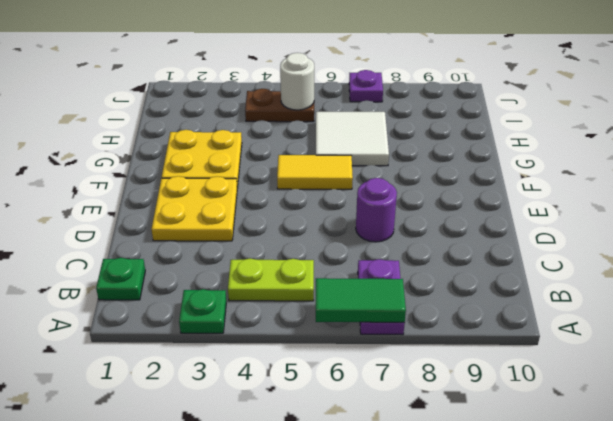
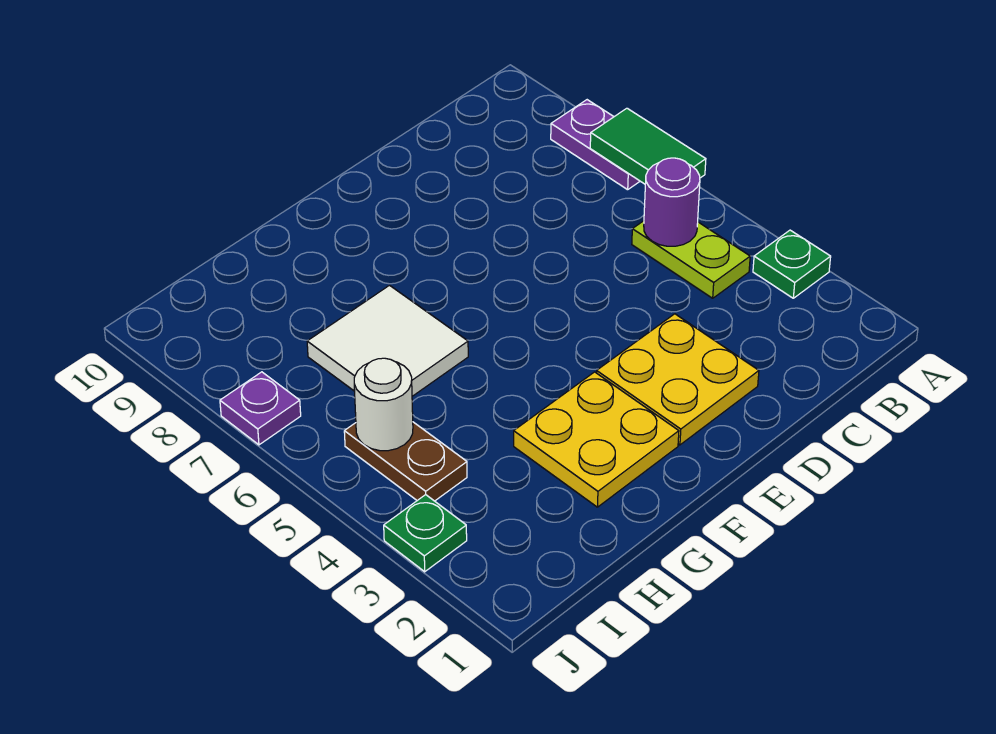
purple plate A7:B7 level 1 -> purple plate A7:A8 level 1
green plate B1 level 1 -> green plate J3 level 1
purple round brick D7 level 1 -> purple round brick B5 level 2
yellow tile F5:F6 level 1 -> none

